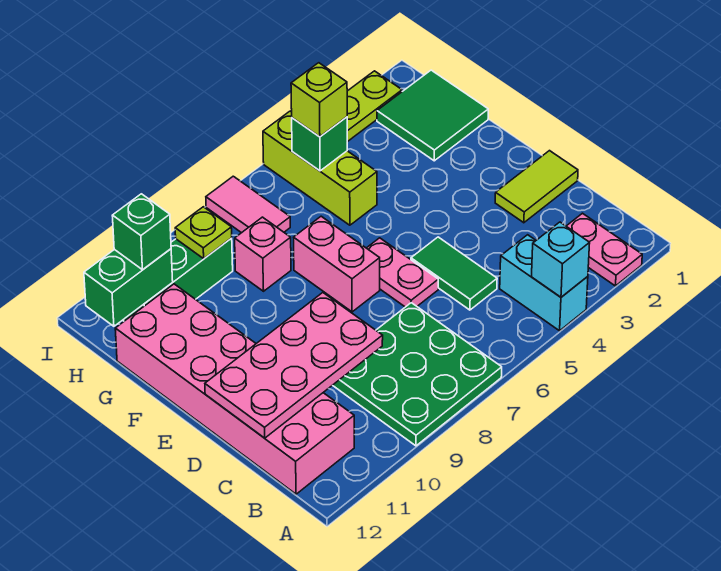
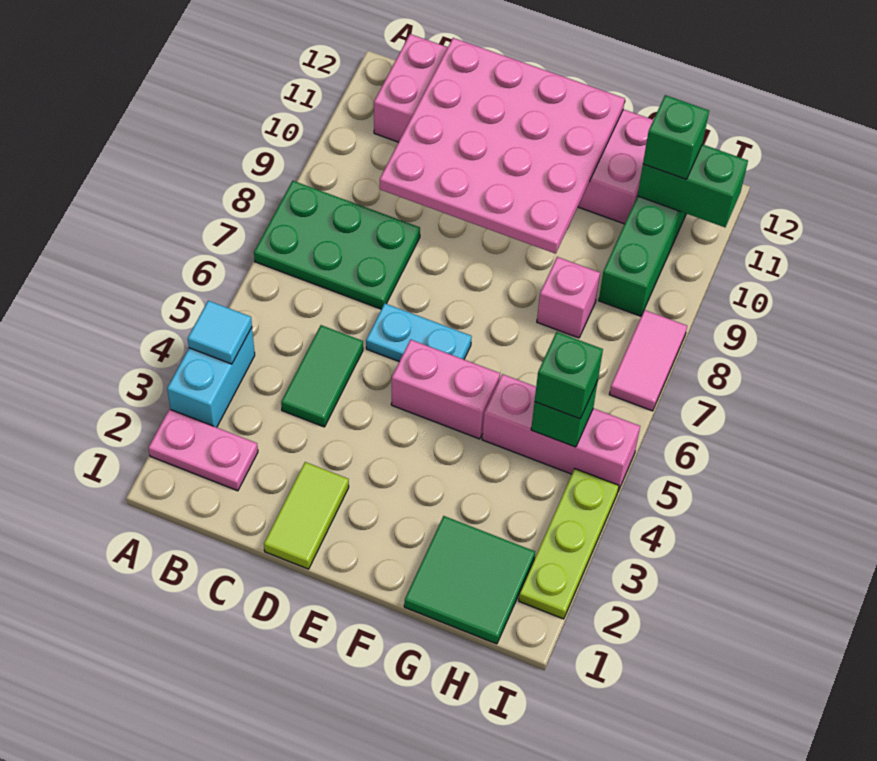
cyan brick A4:B4 level 1 -> cyan brick A3:A4 level 1
cyan brick A4 level 2 -> cyan tile A4 level 2
green plate A7:C9 level 1 -> green plate A7:C8 level 1
green tile C5:D5 level 1 -> green tile C4:C5 level 1
pink plate C9:D12 level 2 -> pink plate C9:F12 level 2
pink plate D6:E6 level 1 -> cyan plate D6:E6 level 1
pink brick E7:F7 level 1 -> pink brick E5:F5 level 1
lime brick G5:I5 level 1 -> pink brick G5:I5 level 1
lime brick H5 level 3 -> green brick H5 level 3
pink tile H7:I7 level 1 -> pink tile I7:I8 level 1
lime plate H9 level 2 -> none
green brick H11:H12 level 2 -> green brick H11:I11 level 2

